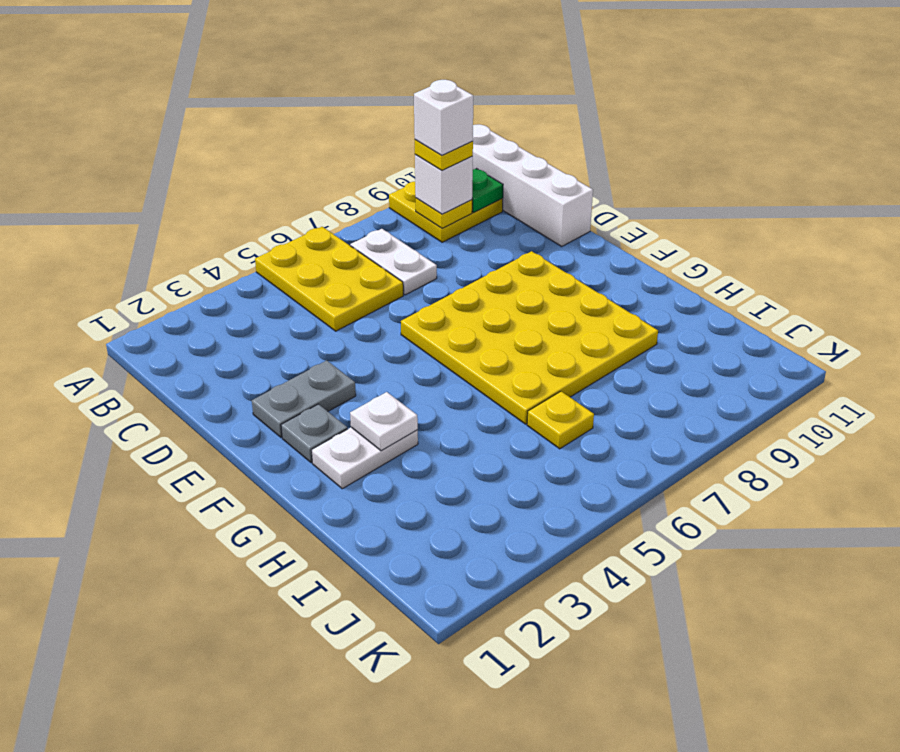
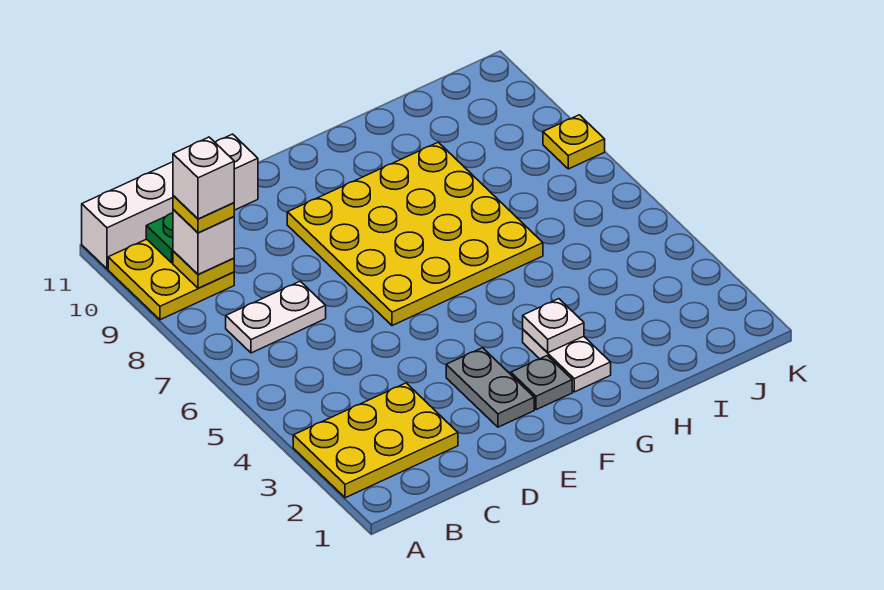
yellow plate A5:C6 level 1 -> yellow plate A2:C3 level 1
yellow plate I6 level 1 -> yellow plate K8 level 1

